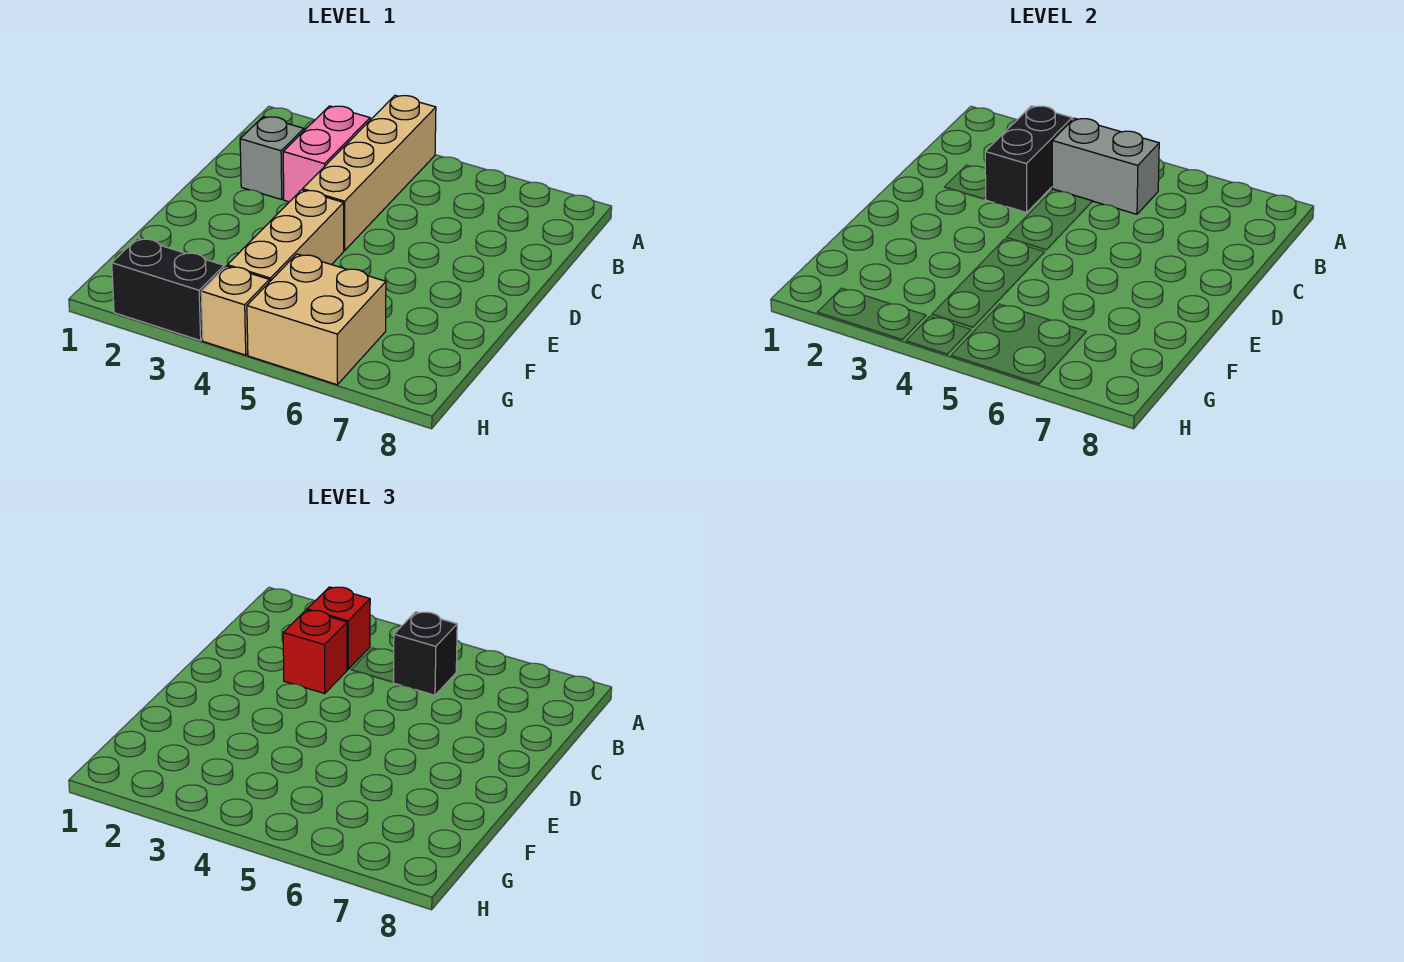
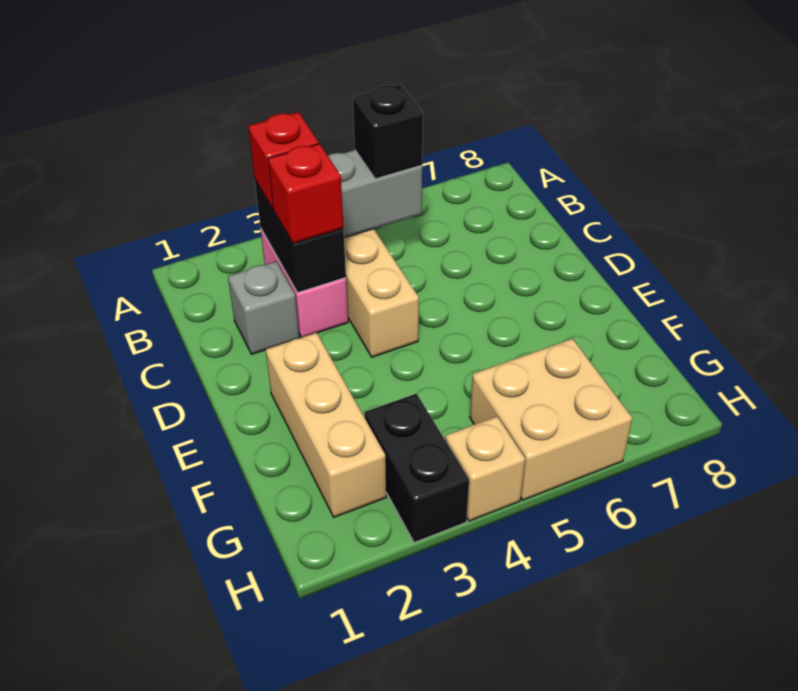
tan brick E4:G4 level 1 -> tan brick E2:G2 level 1
black brick H2:H3 level 1 -> black brick G3:H3 level 1

